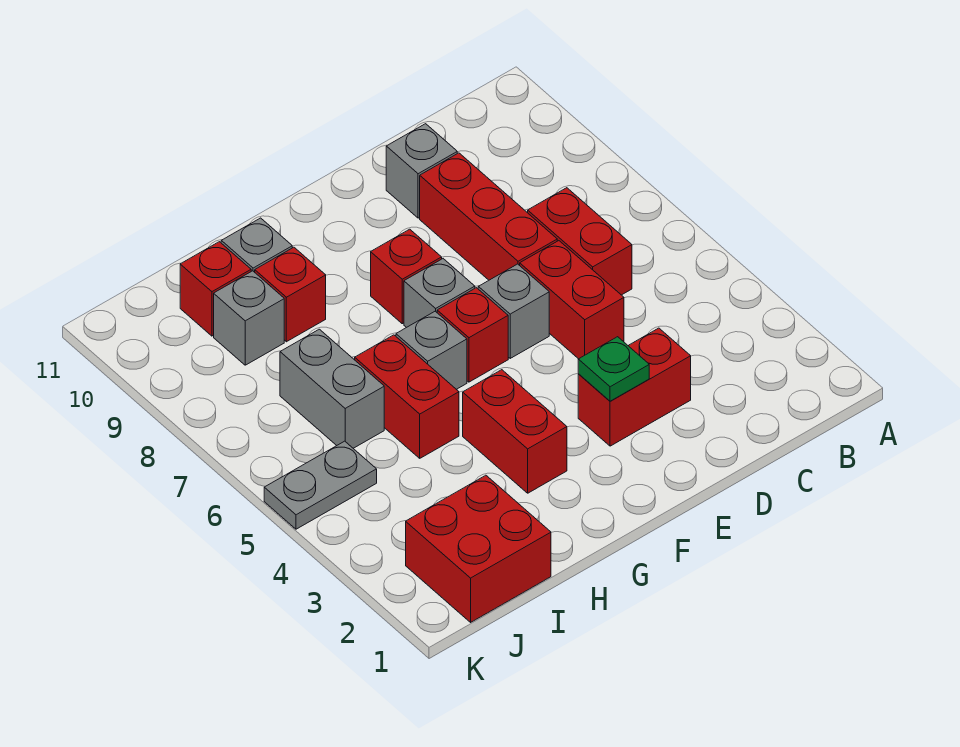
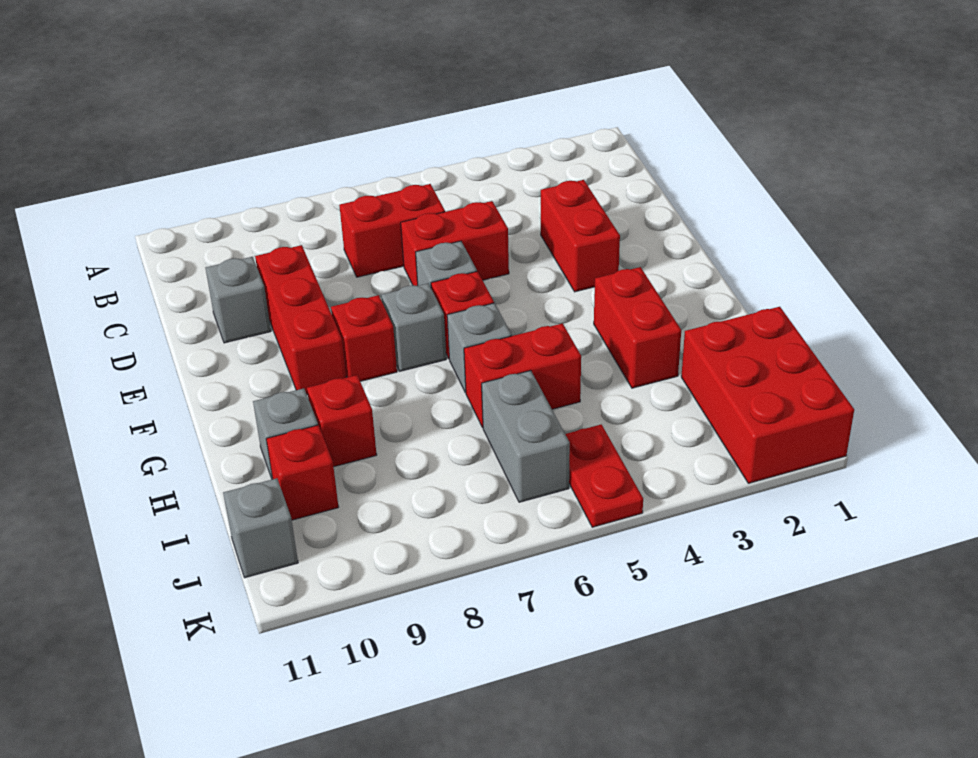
red brick D7:D9 level 1 -> red brick D9:F9 level 1
green plate E3 level 2 -> none
red brick G3:G4 level 1 -> red brick G3:H3 level 1
red brick I1:J2 level 1 -> red brick I1:K2 level 1
grey brick I6:I7 level 1 -> grey brick I6:J6 level 1
grey brick I9 level 1 -> grey brick J11 level 1
grey plate J5:K5 level 1 -> red plate J5:K5 level 1

